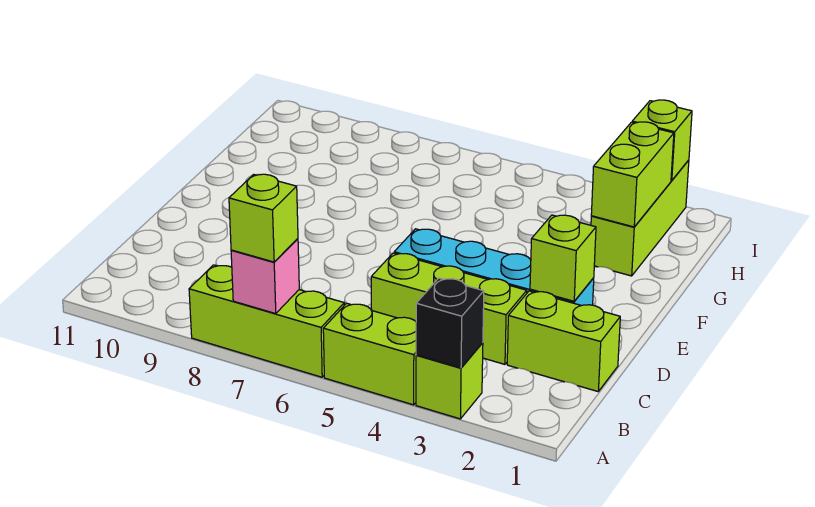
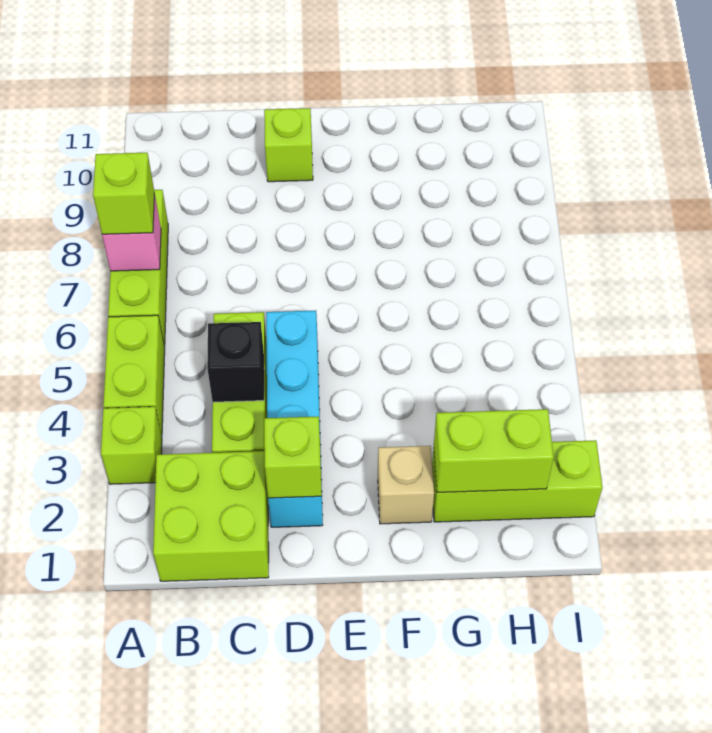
black brick A3 level 2 -> black brick C4 level 2
lime brick C1:C2 level 1 -> lime brick B1:C2 level 1
none -> tan brick F2 level 1
lime brick I2 level 2 -> lime brick D10 level 1

